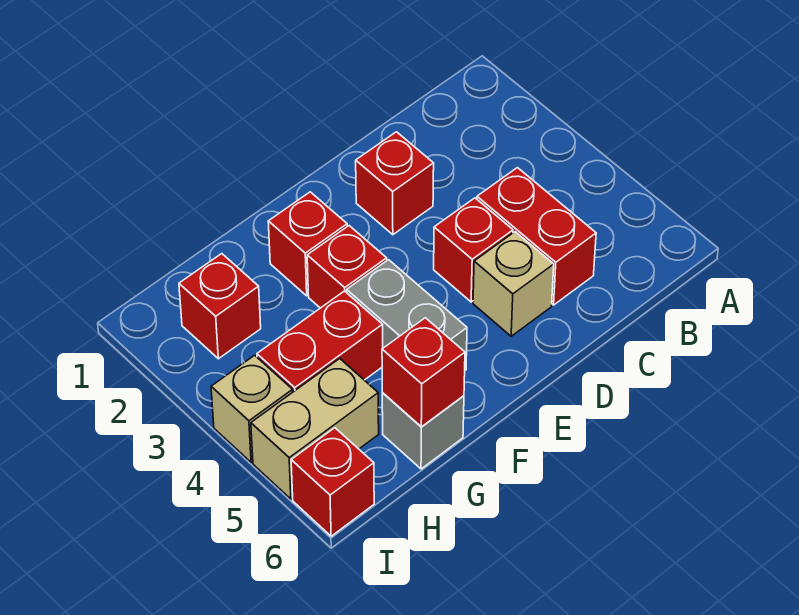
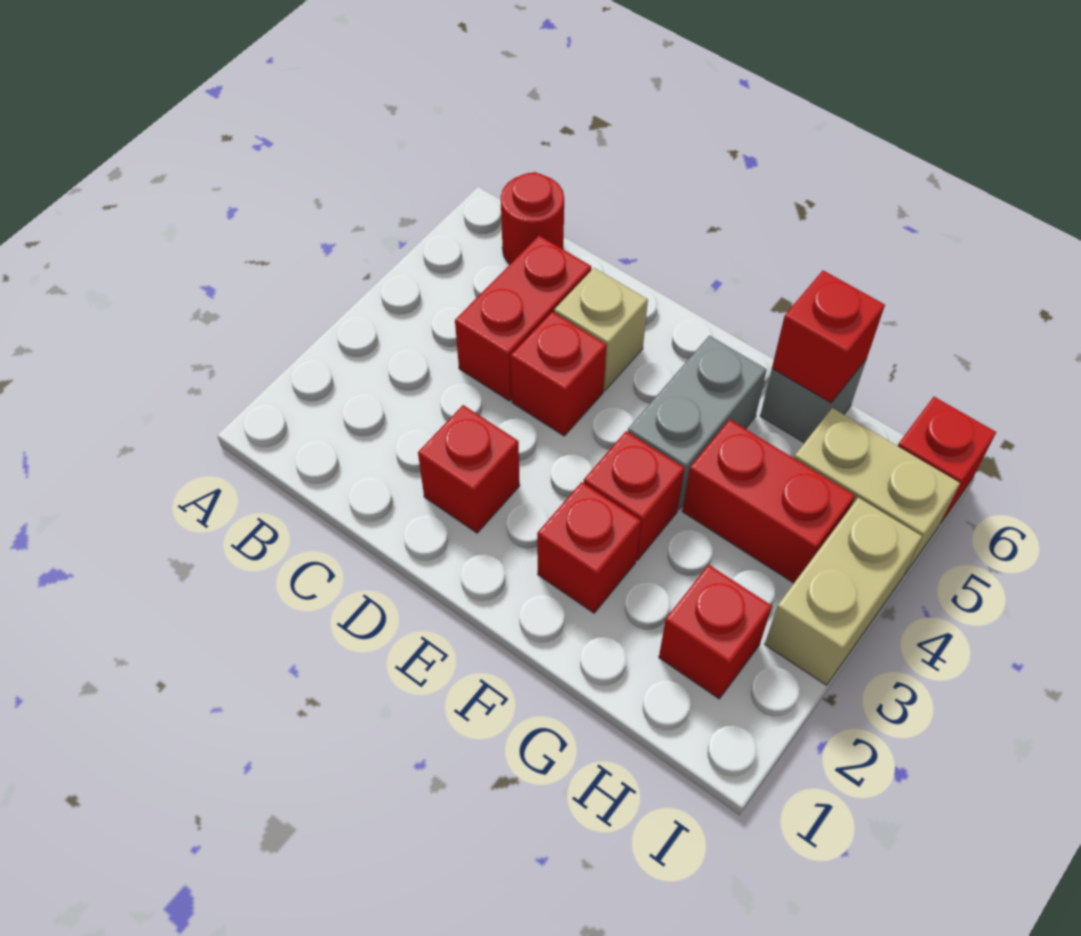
none -> red round brick B6 level 1
tan brick I4 level 1 -> tan brick I3:I4 level 1

